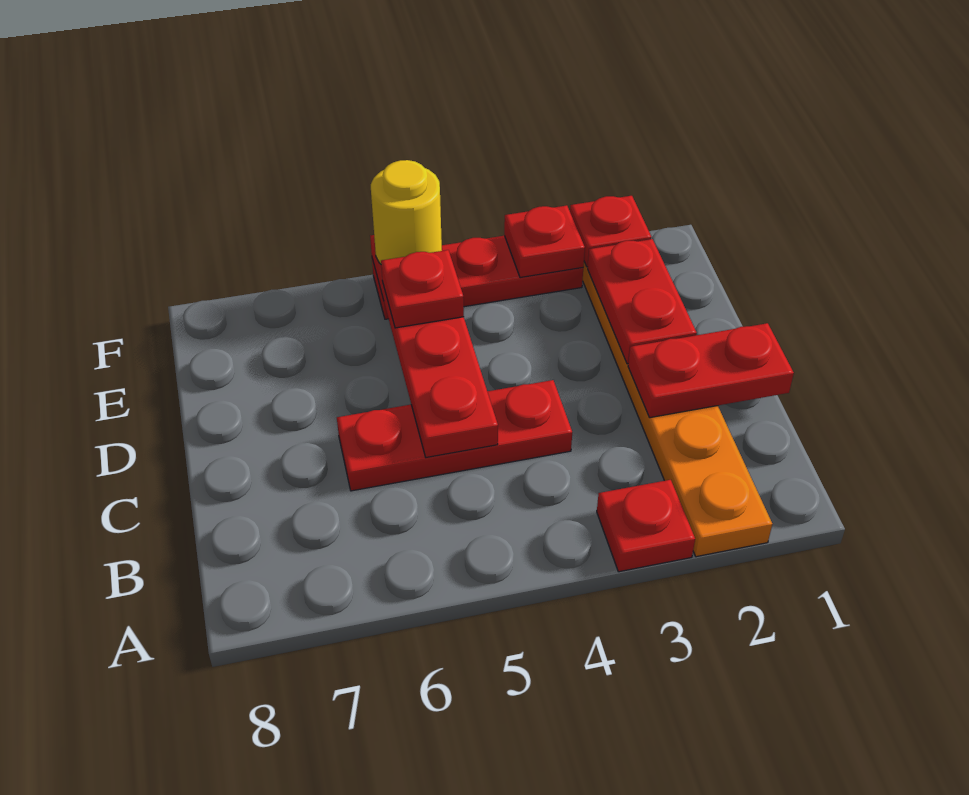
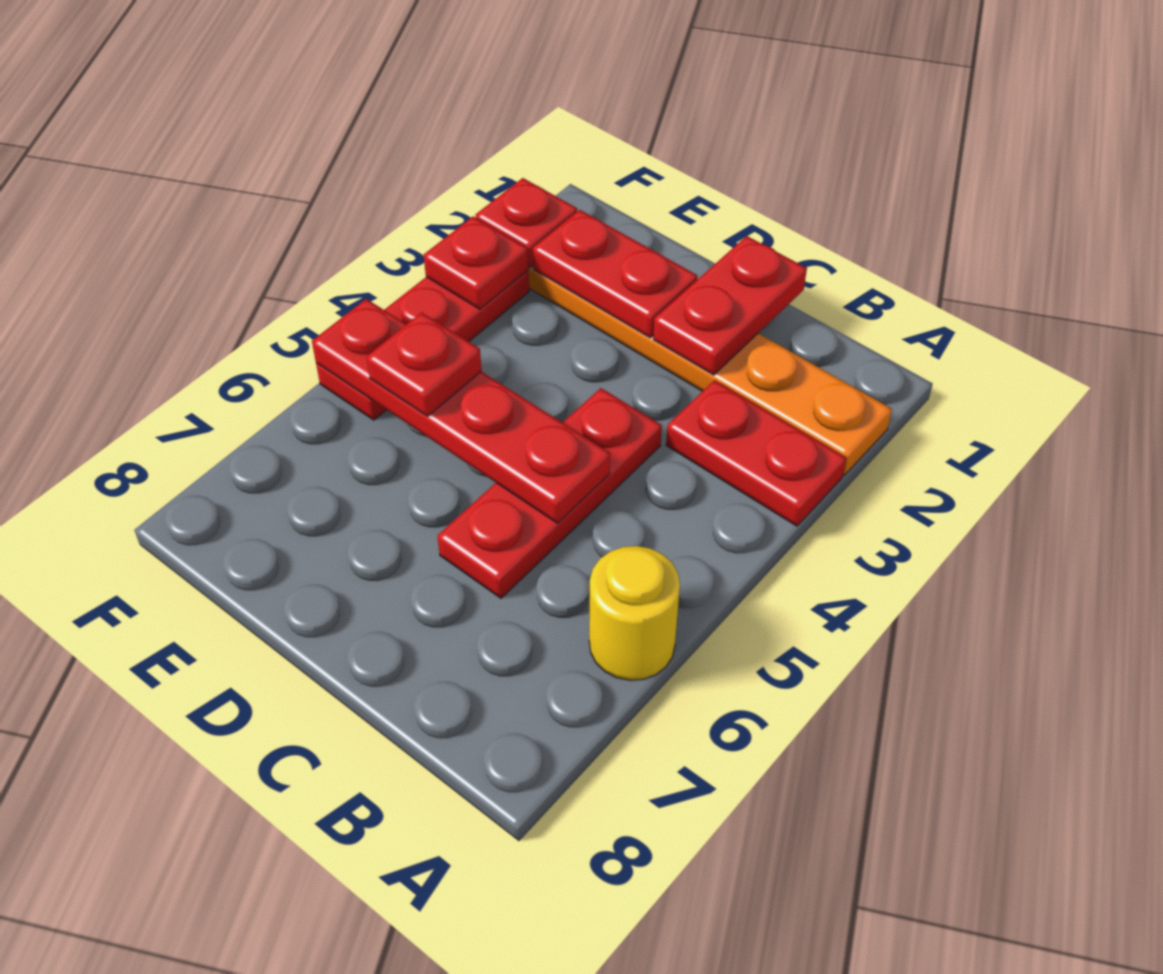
red plate A3 level 1 -> red plate A3:B3 level 1
yellow round brick F5 level 3 -> yellow round brick A6 level 1

